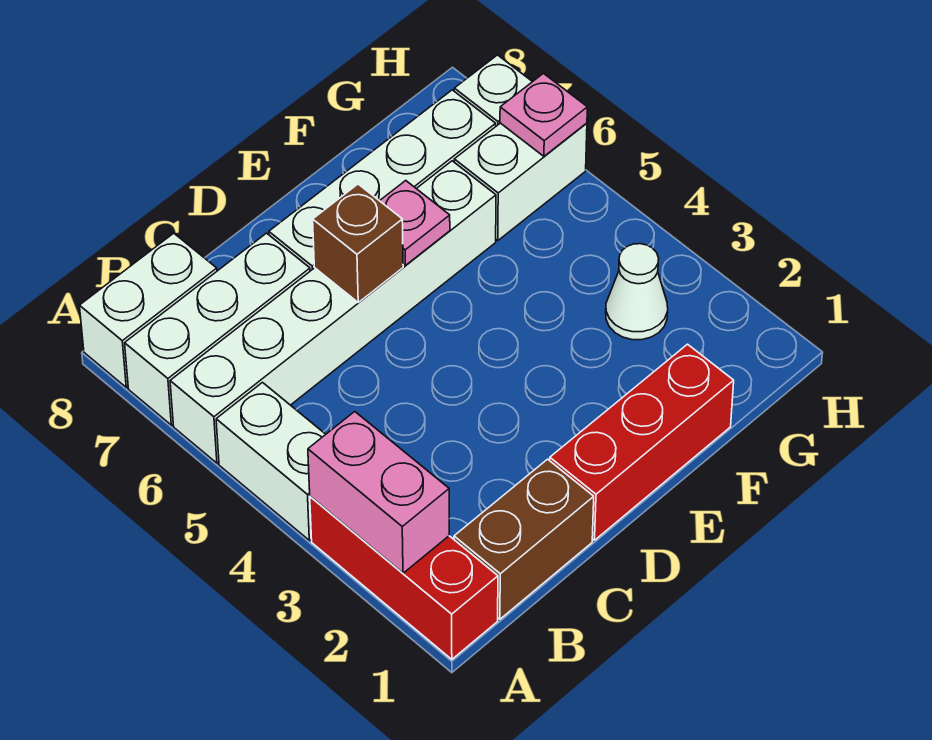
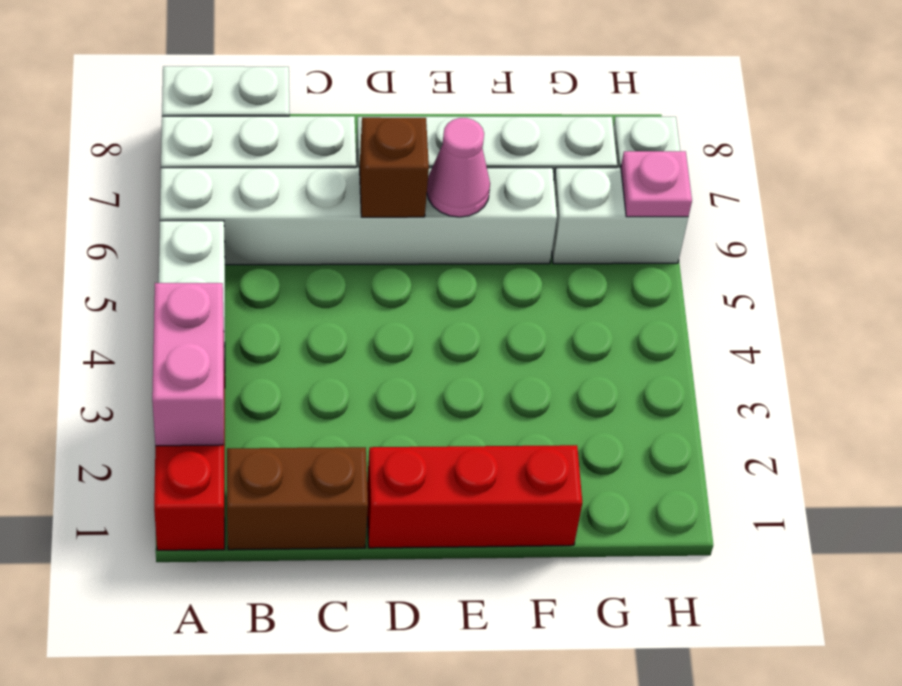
pink plate E6 level 2 -> pink cone E6 level 2
white cone G3 level 1 -> none

